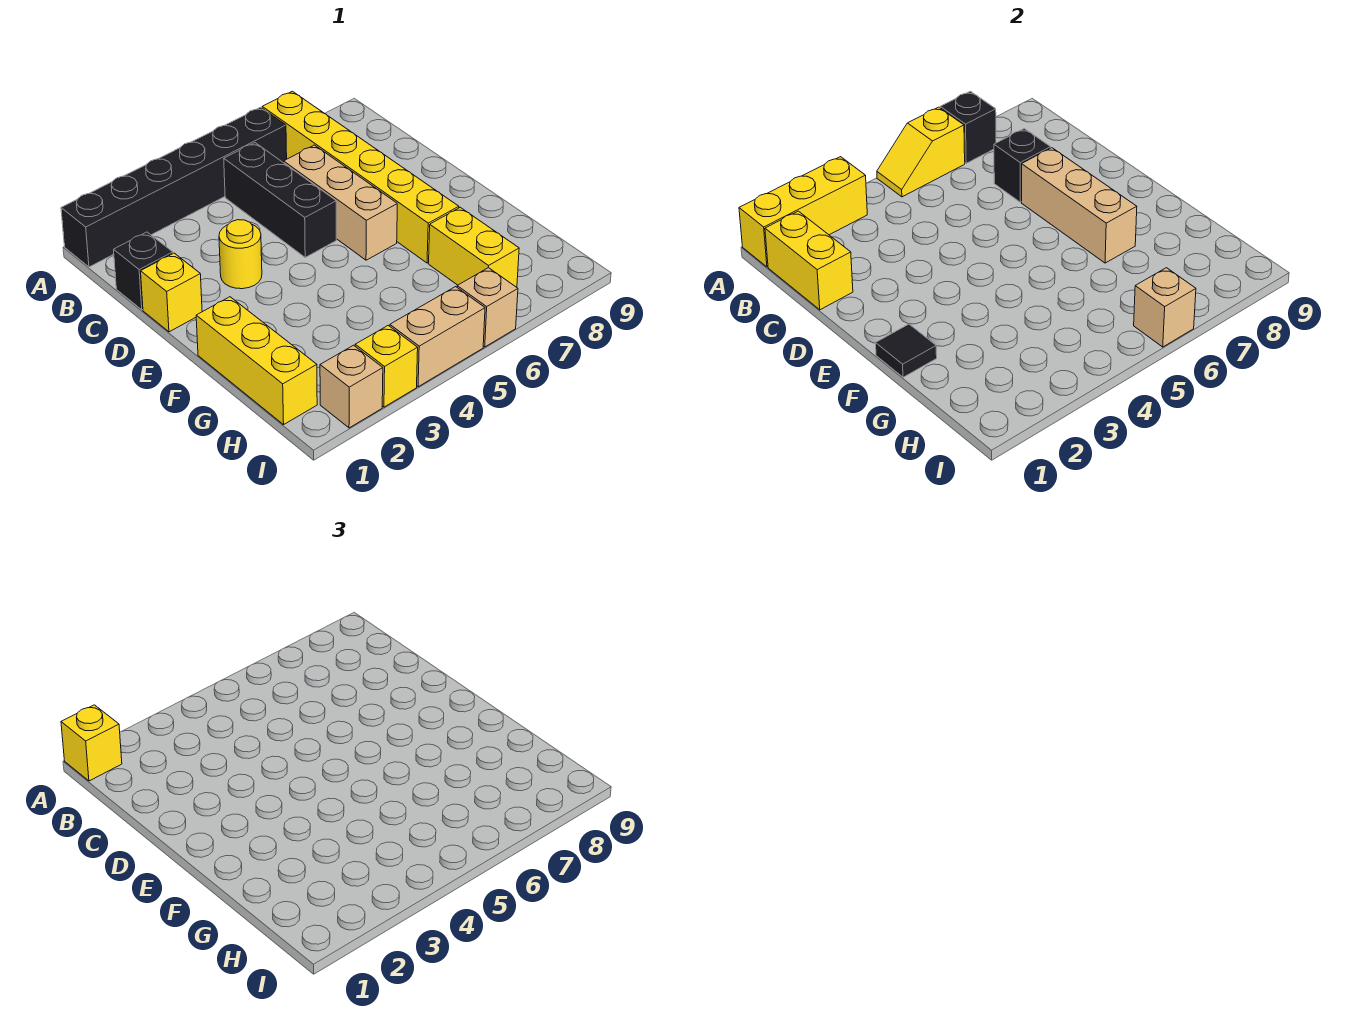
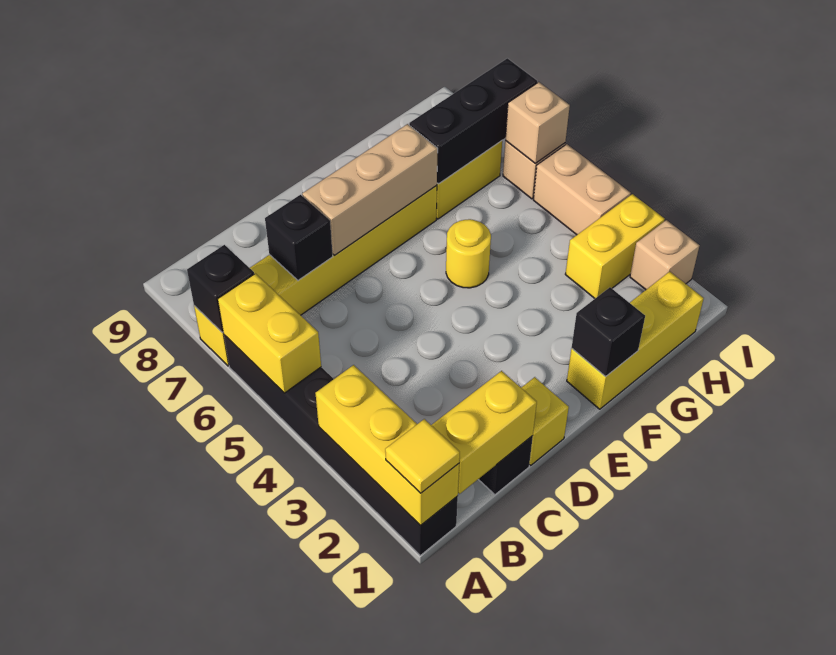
yellow brick A1 level 3 -> yellow tile A1 level 3
yellow slope A5:A6 level 2 top 6 -> yellow brick A5:A6 level 2
black brick B5:D5 level 1 -> black brick G7:I7 level 2
tan brick C6:E6 level 1 -> none
yellow round brick D3 level 1 -> yellow round brick F5 level 1
black tile F1 level 2 -> black brick F1 level 2
yellow brick I3 level 1 -> yellow brick H3:I3 level 1

